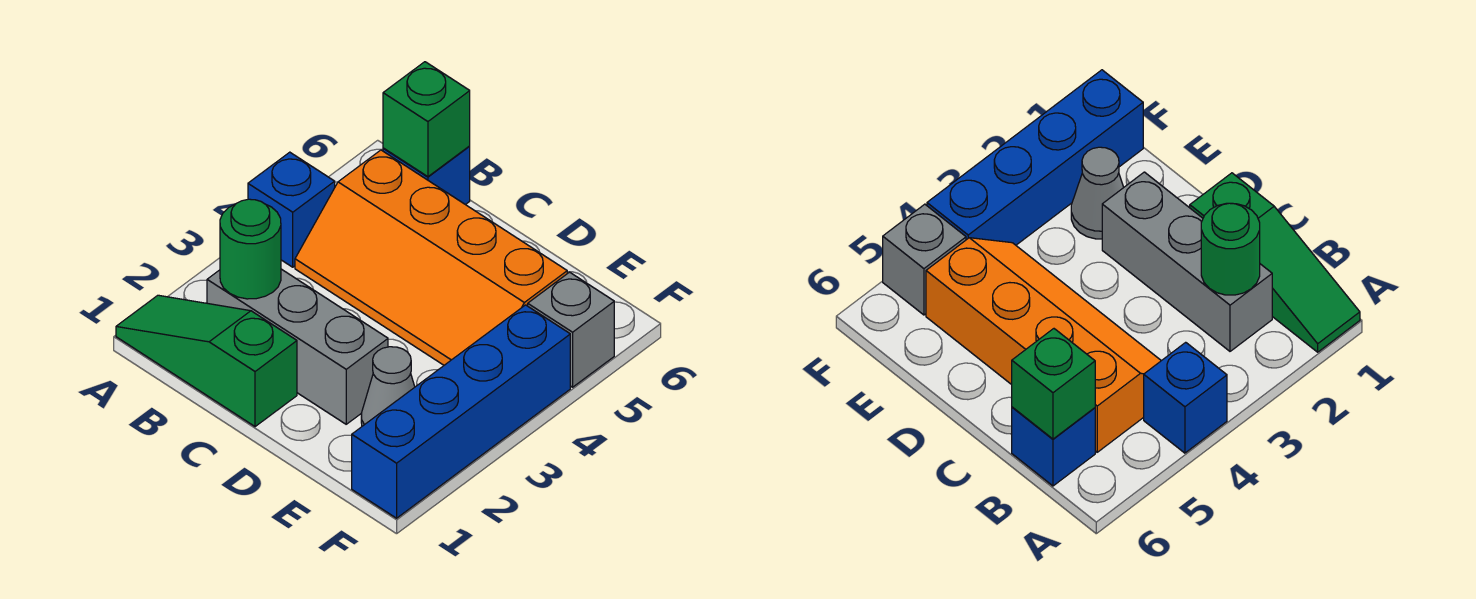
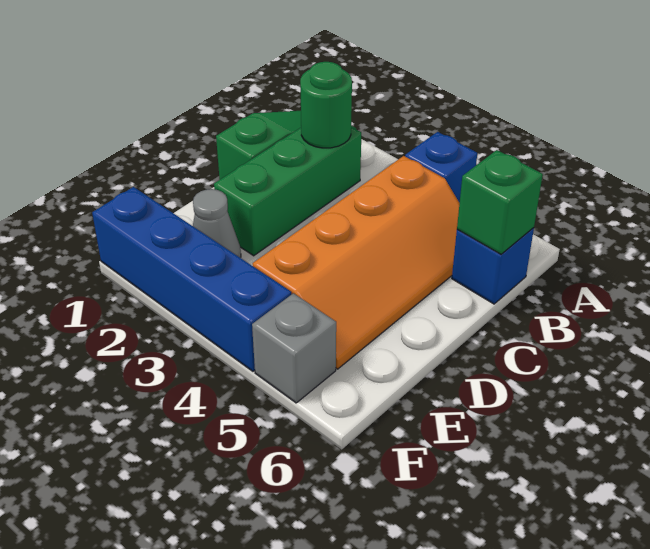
grey brick B2:D2 level 1 -> green brick B2:D2 level 1
orange slope B4:E5 level 1 top 5 -> orange slope B4:E5 level 1 top 4

